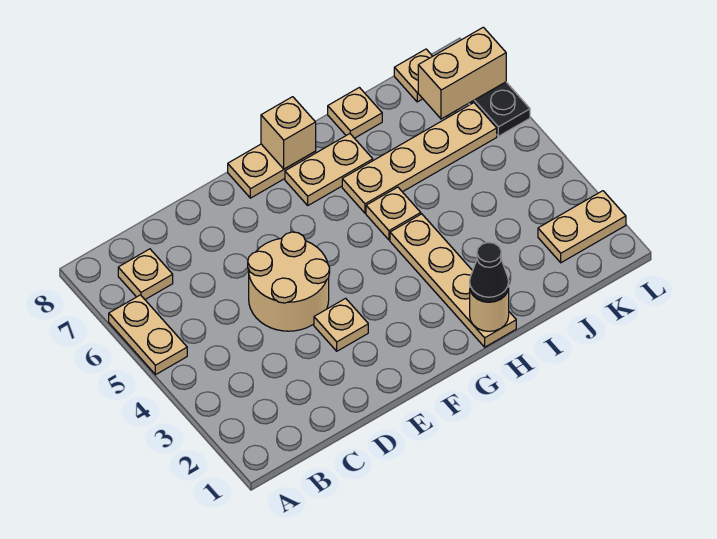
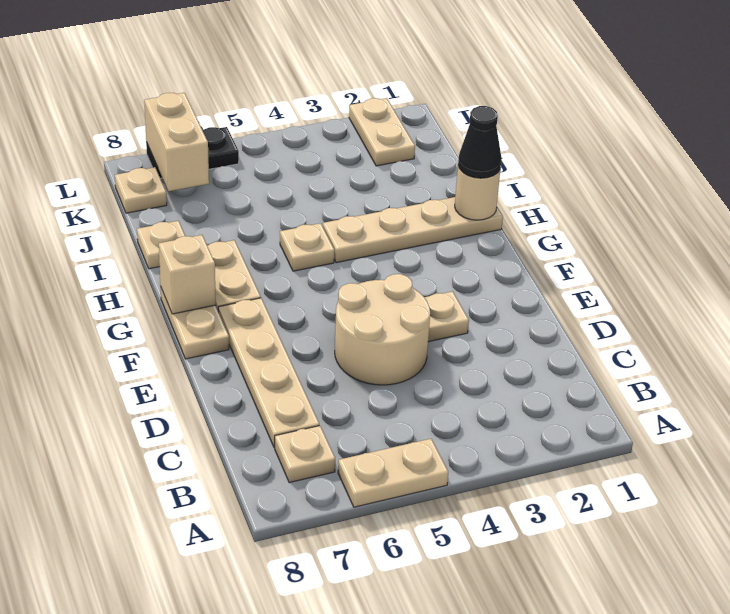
tan plate H6:K6 level 1 -> tan plate C7:F7 level 1

